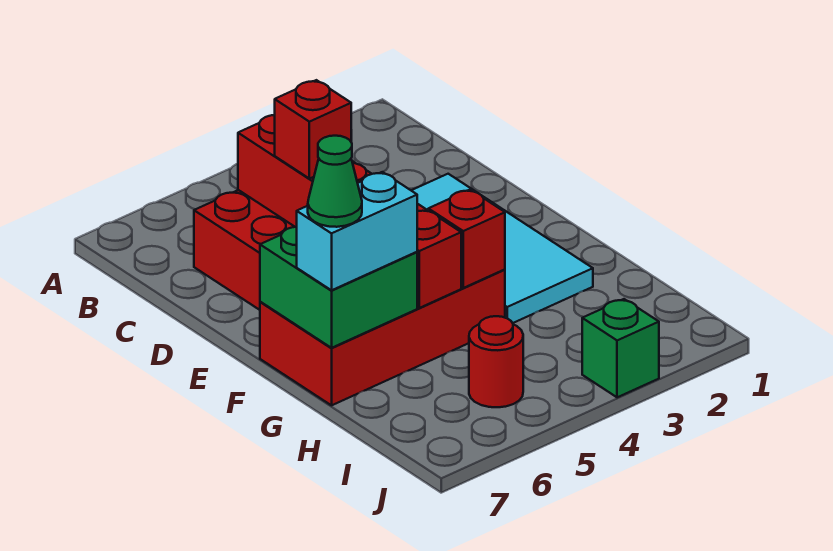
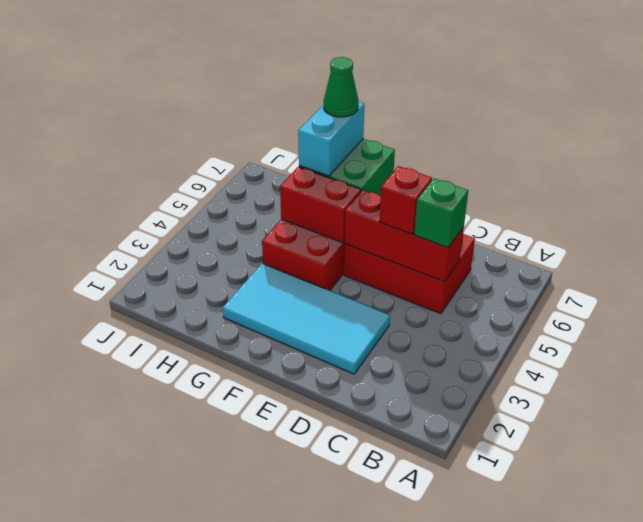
red brick G4 level 2 -> none
red round brick I5 level 1 -> none
green brick J3 level 1 -> green brick C5 level 3

